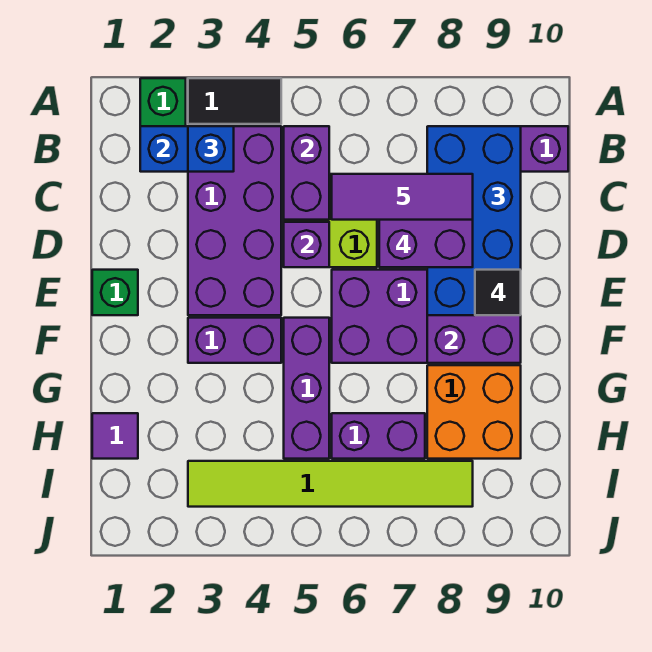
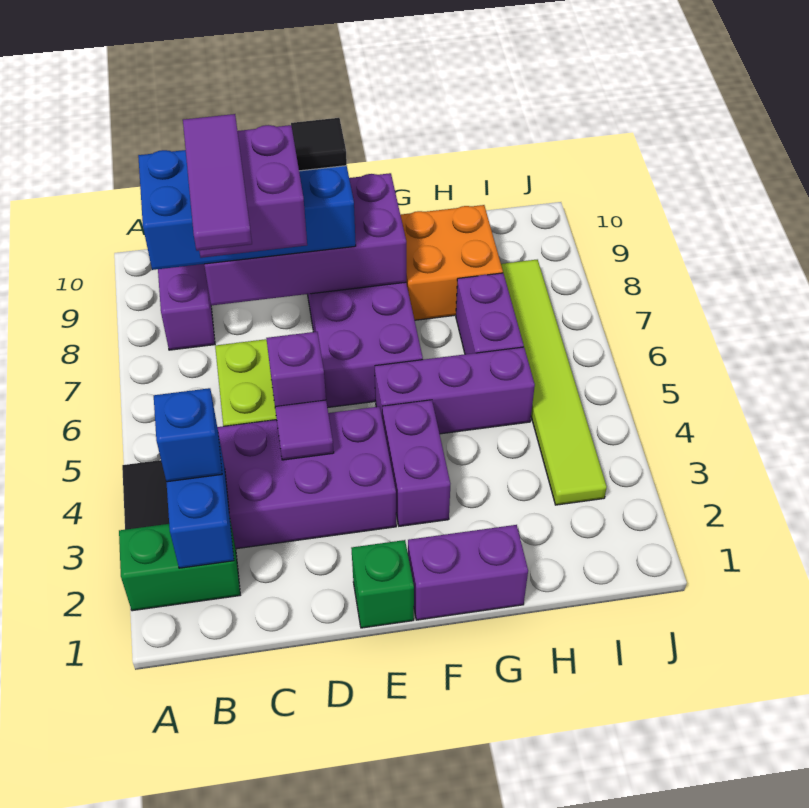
purple brick B5:C5 level 2 -> purple brick F1:G1 level 1
purple tile H1 level 1 -> purple tile D4 level 2

